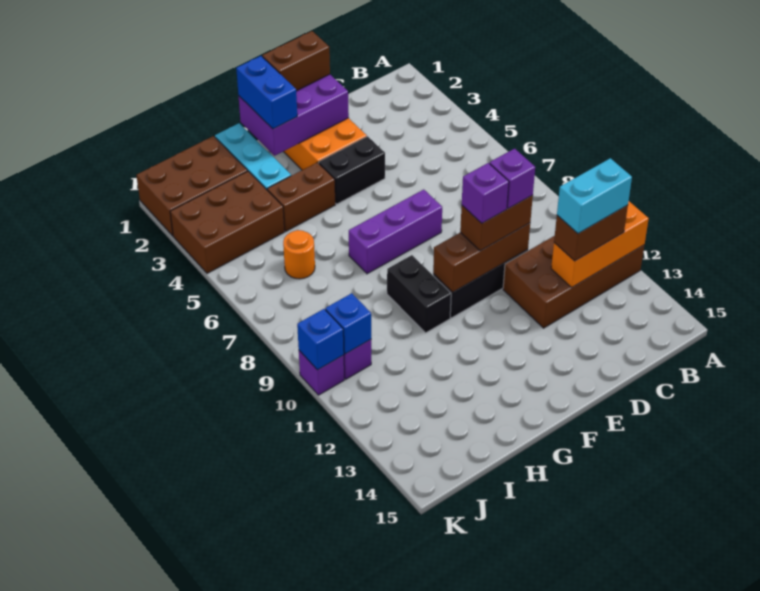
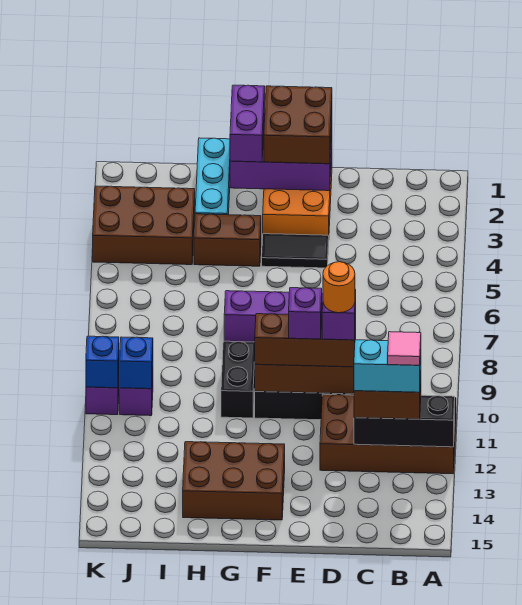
orange brick A12:C12 level 2 -> black brick A12:C12 level 2
none -> pink tile B12 level 5
brown brick D10:E10 level 3 -> brown brick D10:F10 level 3
brown brick E1:F1 level 3 -> brown brick E1:F2 level 3
black brick E4:F4 level 1 -> black tile E4:F4 level 1
blue brick G1:G2 level 3 -> purple brick G1:G2 level 3
brown brick I1:K2 level 1 -> brown brick F13:H14 level 1
orange round brick I6 level 1 -> orange round brick D10 level 5

